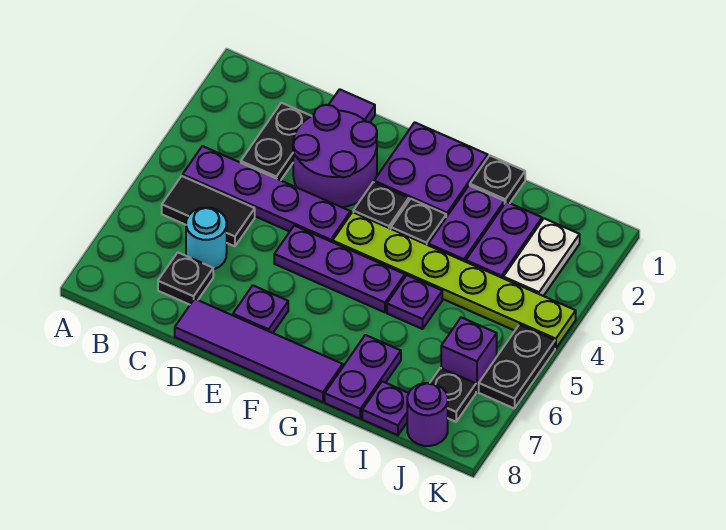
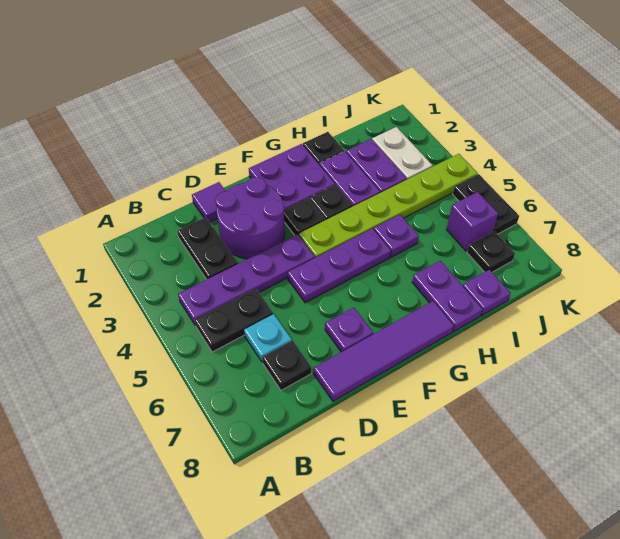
black tile B5:C5 level 1 -> black plate B5:C5 level 1
cyan round brick C6 level 1 -> cyan plate C6 level 1
purple round brick J8 level 1 -> none

